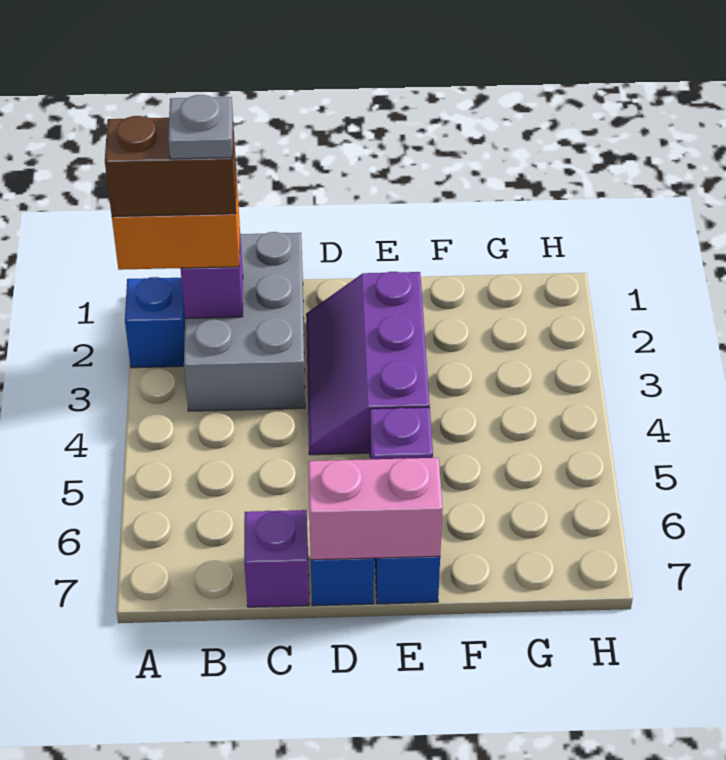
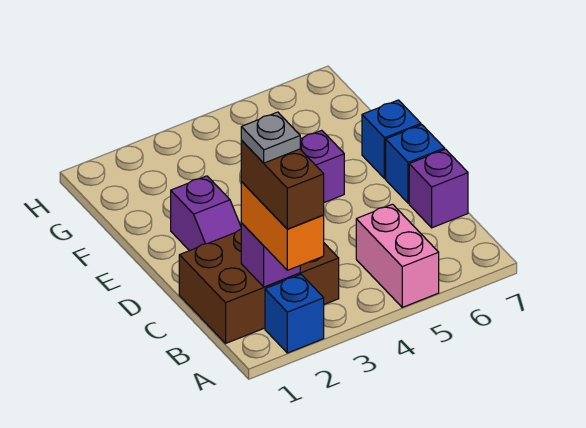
grey brick B1:C3 level 1 -> brown brick B1:C3 level 1
purple slope D2:E4 level 1 top E -> purple slope D2:E2 level 1 top E
pink brick D7:E7 level 2 -> pink brick A5:B5 level 1

